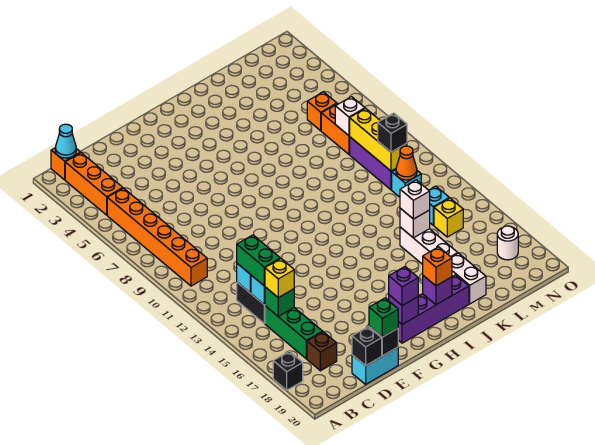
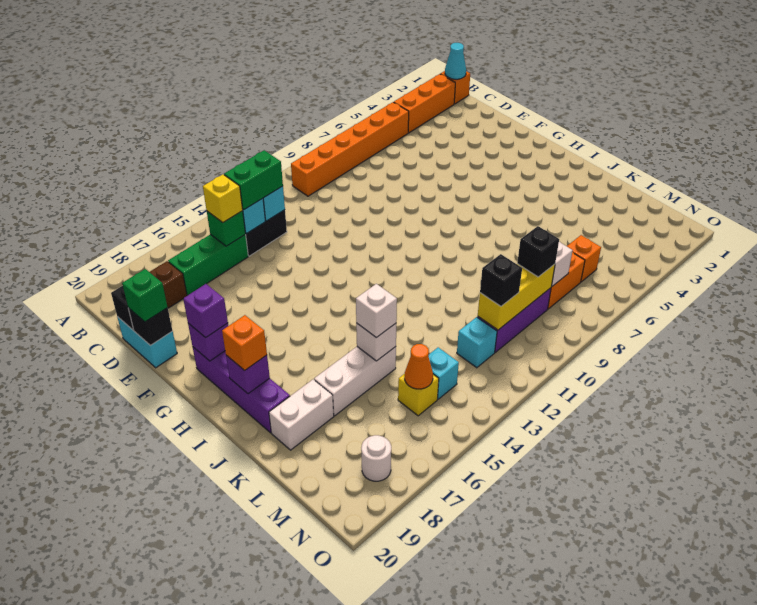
black brick A18 level 1 -> black brick M9 level 3
orange cone M12 level 2 -> orange cone M15 level 2

